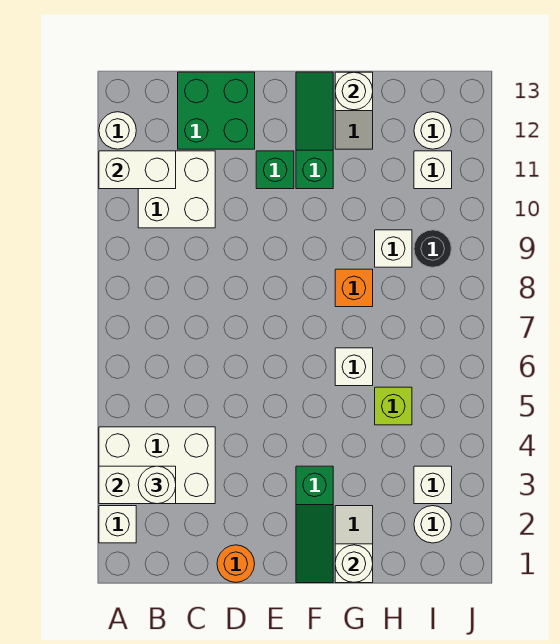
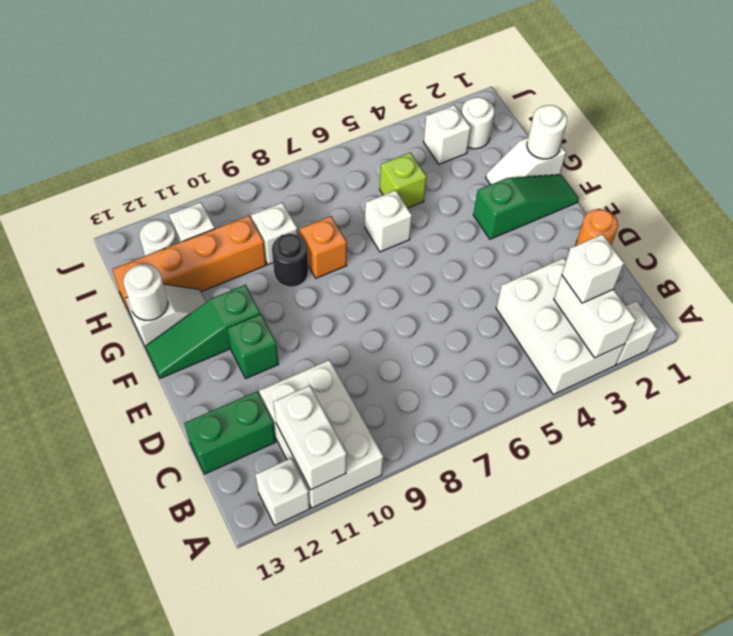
white round brick A12 level 1 -> white brick A12 level 1
white round brick B3 level 3 -> white brick B3 level 3
white brick B10:C11 level 1 -> white brick A10:C11 level 1
green brick C12:D13 level 1 -> green brick C12:C13 level 1
none -> orange brick H10:H13 level 1
black round brick I9 level 1 -> black round brick G9 level 1

